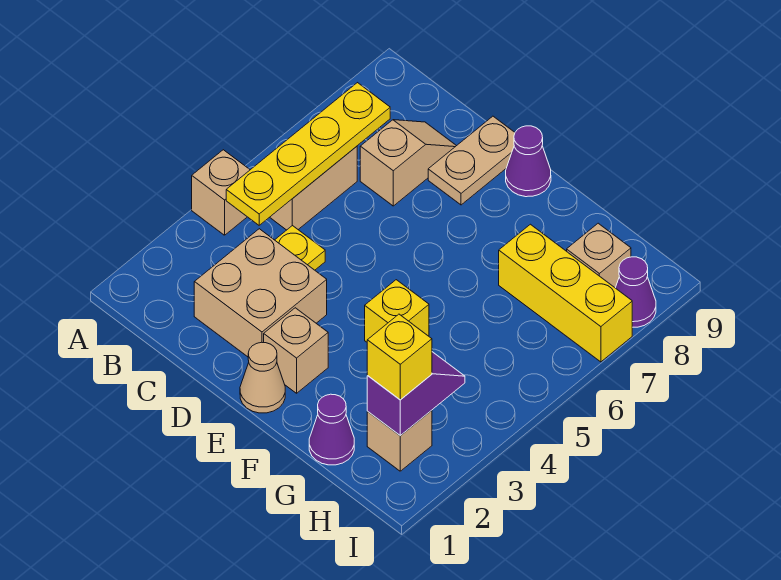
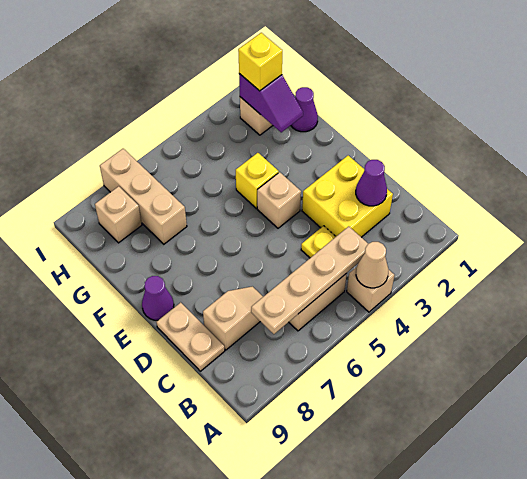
yellow plate B4:B7 level 2 -> tan plate B4:B7 level 2
tan brick C2:D3 level 1 -> yellow brick C2:D3 level 1
tan slope C7:C8 level 1 top 7 -> tan slope C7:C8 level 1 top 8
tan plate D8:D9 level 1 -> tan plate C9:D9 level 1
tan cone E1 level 1 -> tan cone A4 level 2
tan brick E2 level 1 -> tan brick E4 level 1
yellow brick G7:I7 level 1 -> tan brick G7:I7 level 1
purple slope H2:H3 level 2 top 2 -> purple slope G2:H2 level 2 top H
purple cone I8 level 1 -> purple cone C2 level 2

